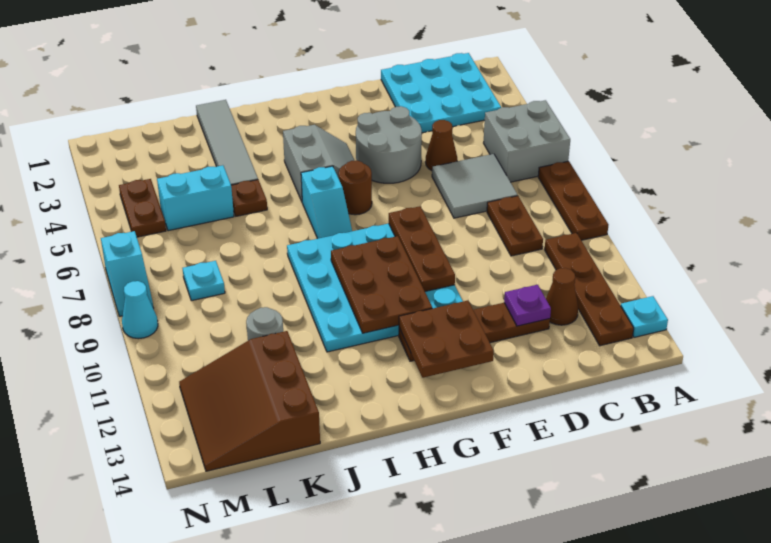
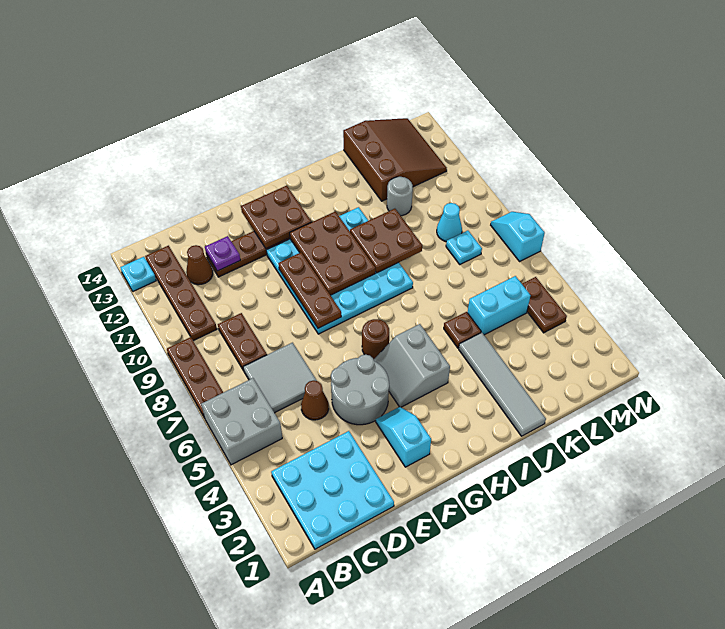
cyan slope H6:H7 level 1 top 6 -> cyan slope F2:F3 level 1 top 2
none -> brown plate I9:J10 level 2
cyan cone N9 level 1 -> cyan cone L9 level 1

